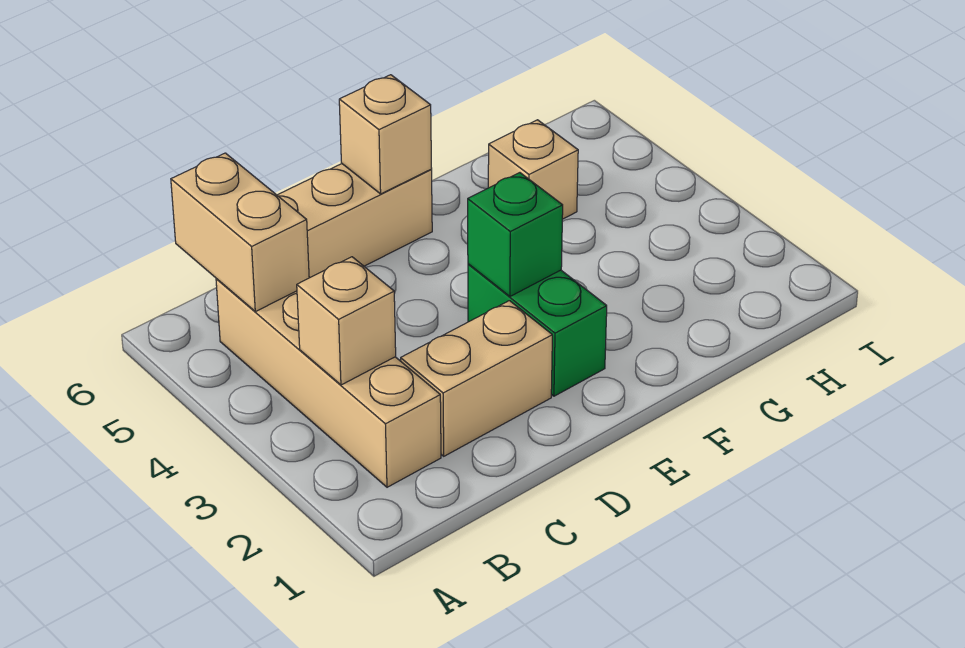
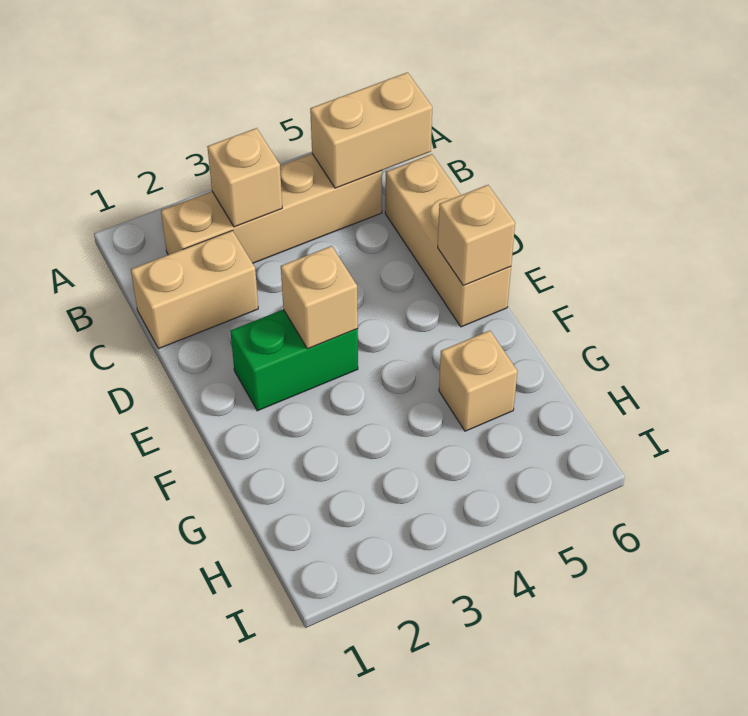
tan brick C2:D2 level 1 -> tan brick C1:C2 level 1
green brick E3 level 2 -> tan brick E3 level 2

